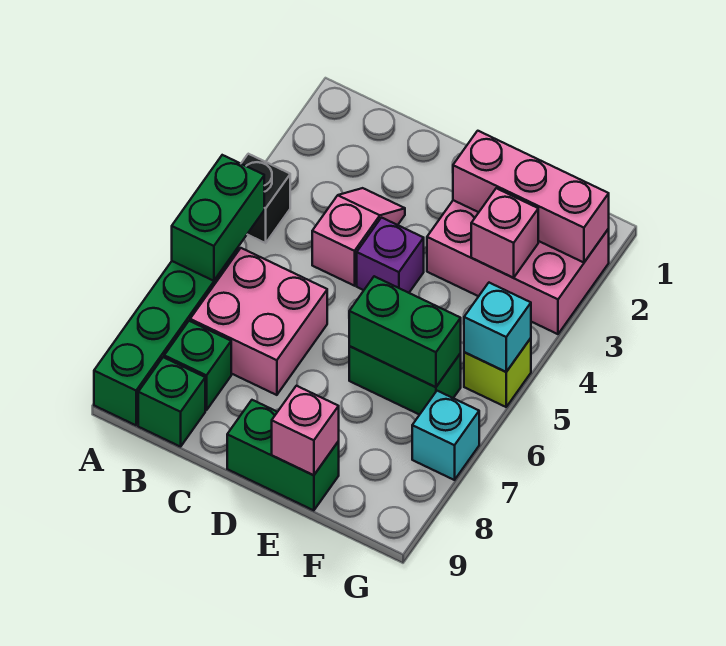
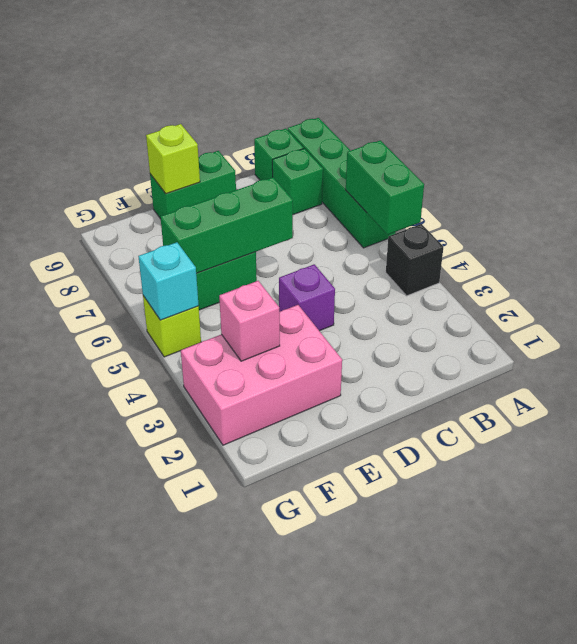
pink brick B6:C7 level 1 -> none
pink slope C3:C4 level 1 top 4 -> none
pink brick E2:G2 level 2 -> none
green brick E6:F6 level 2 -> green brick D6:F6 level 2
pink brick E9 level 2 -> lime brick E9 level 2
cyan brick G7 level 1 -> none

